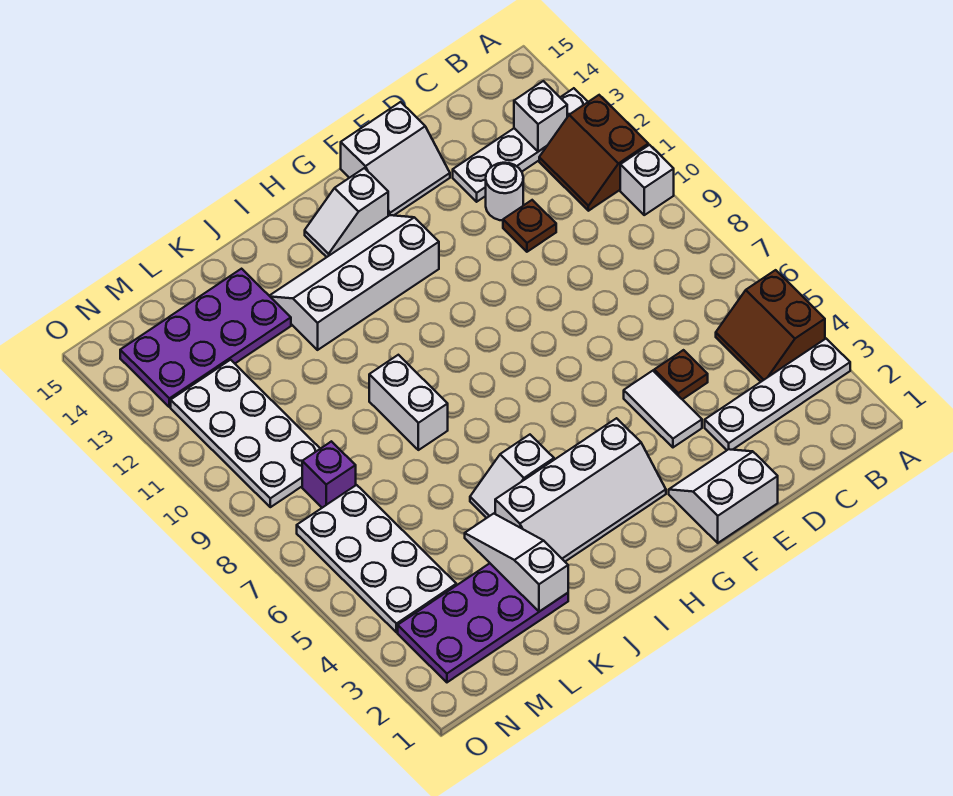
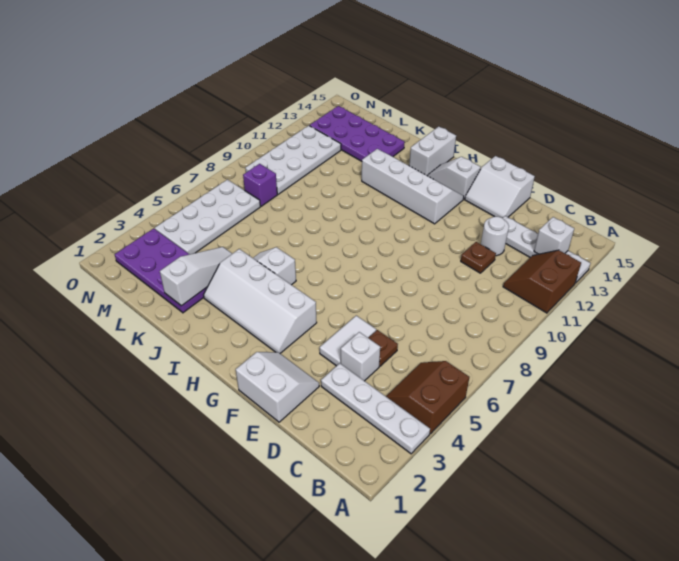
white brick A10 level 1 -> white brick D4 level 1
white brick J8:J9 level 1 -> white brick I14:I15 level 1

